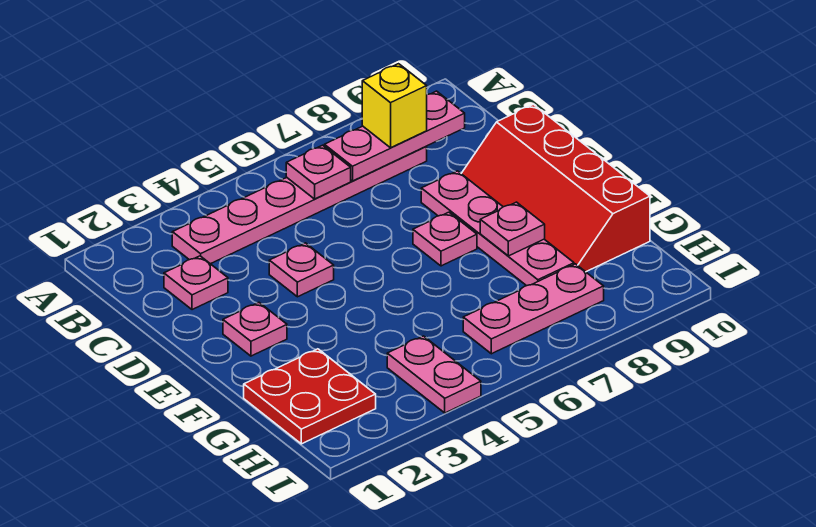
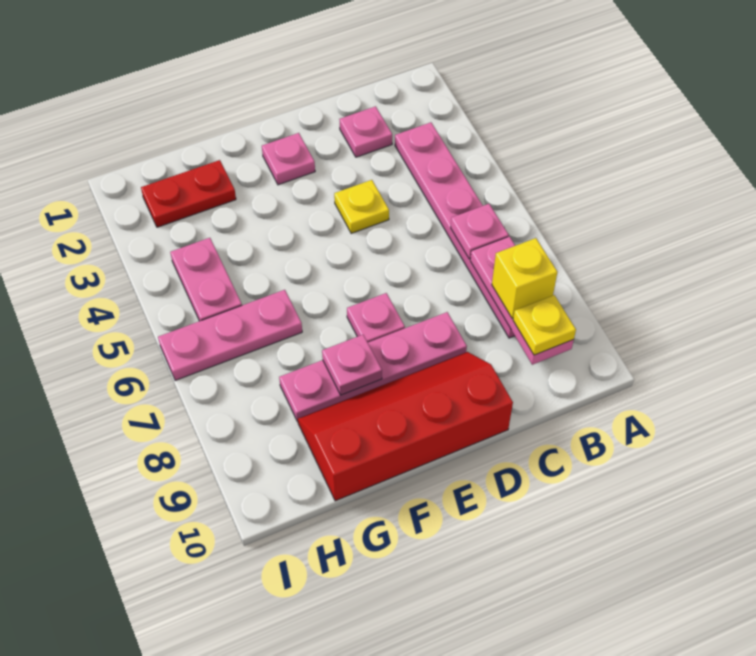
none -> yellow plate B9 level 3
pink plate D4 level 1 -> yellow plate D4 level 1
red plate G1:H2 level 1 -> red plate G2:H2 level 1
pink plate H4:I4 level 1 -> pink plate H4:H5 level 1
pink plate H6:H8 level 1 -> pink plate G6:I6 level 1

